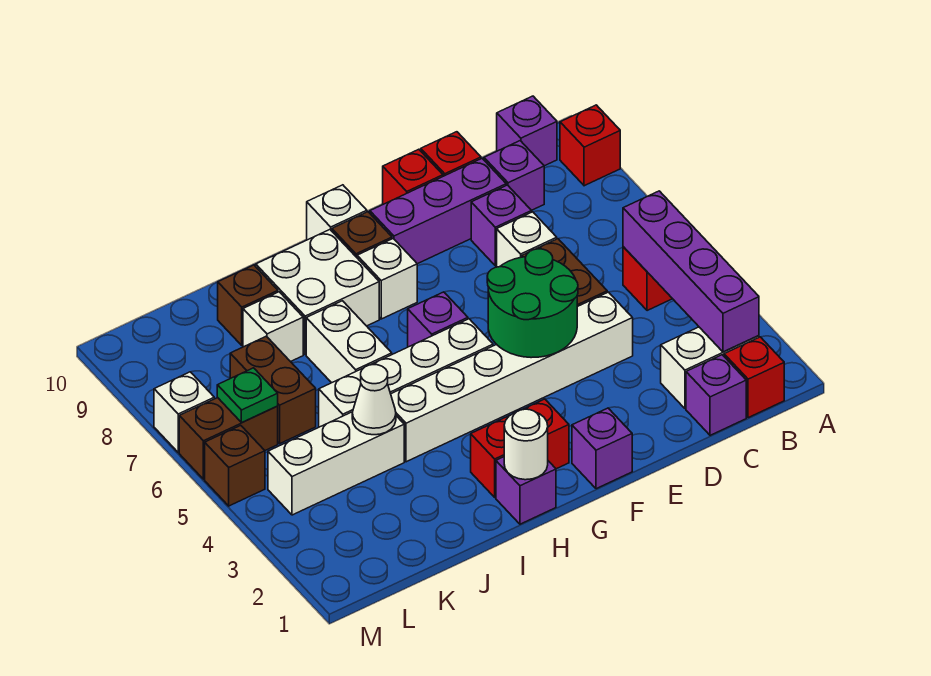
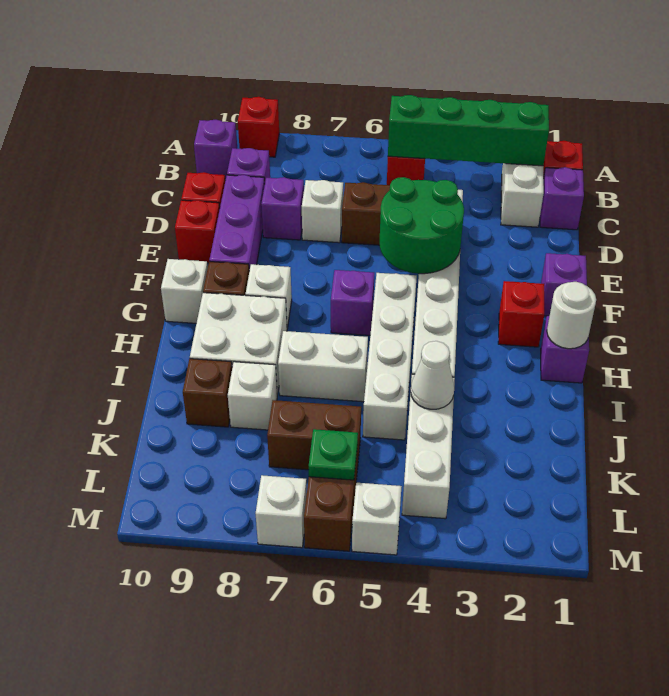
purple brick B2:B5 level 2 -> green brick B2:B5 level 2
red brick G2:H2 level 1 -> red brick G2 level 1
brown brick M5 level 1 -> white brick M5 level 1

